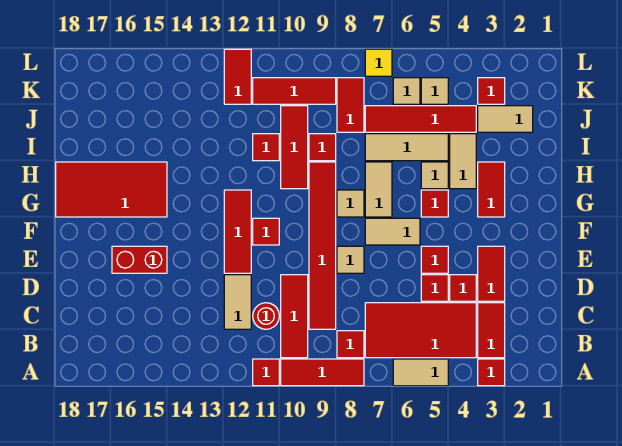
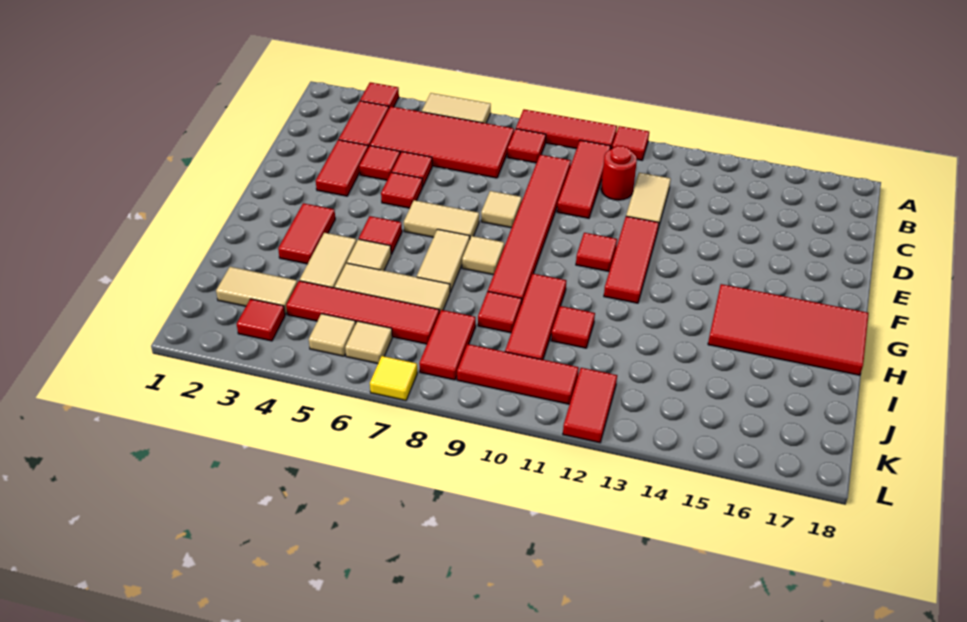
red brick E15:E16 level 1 -> none

